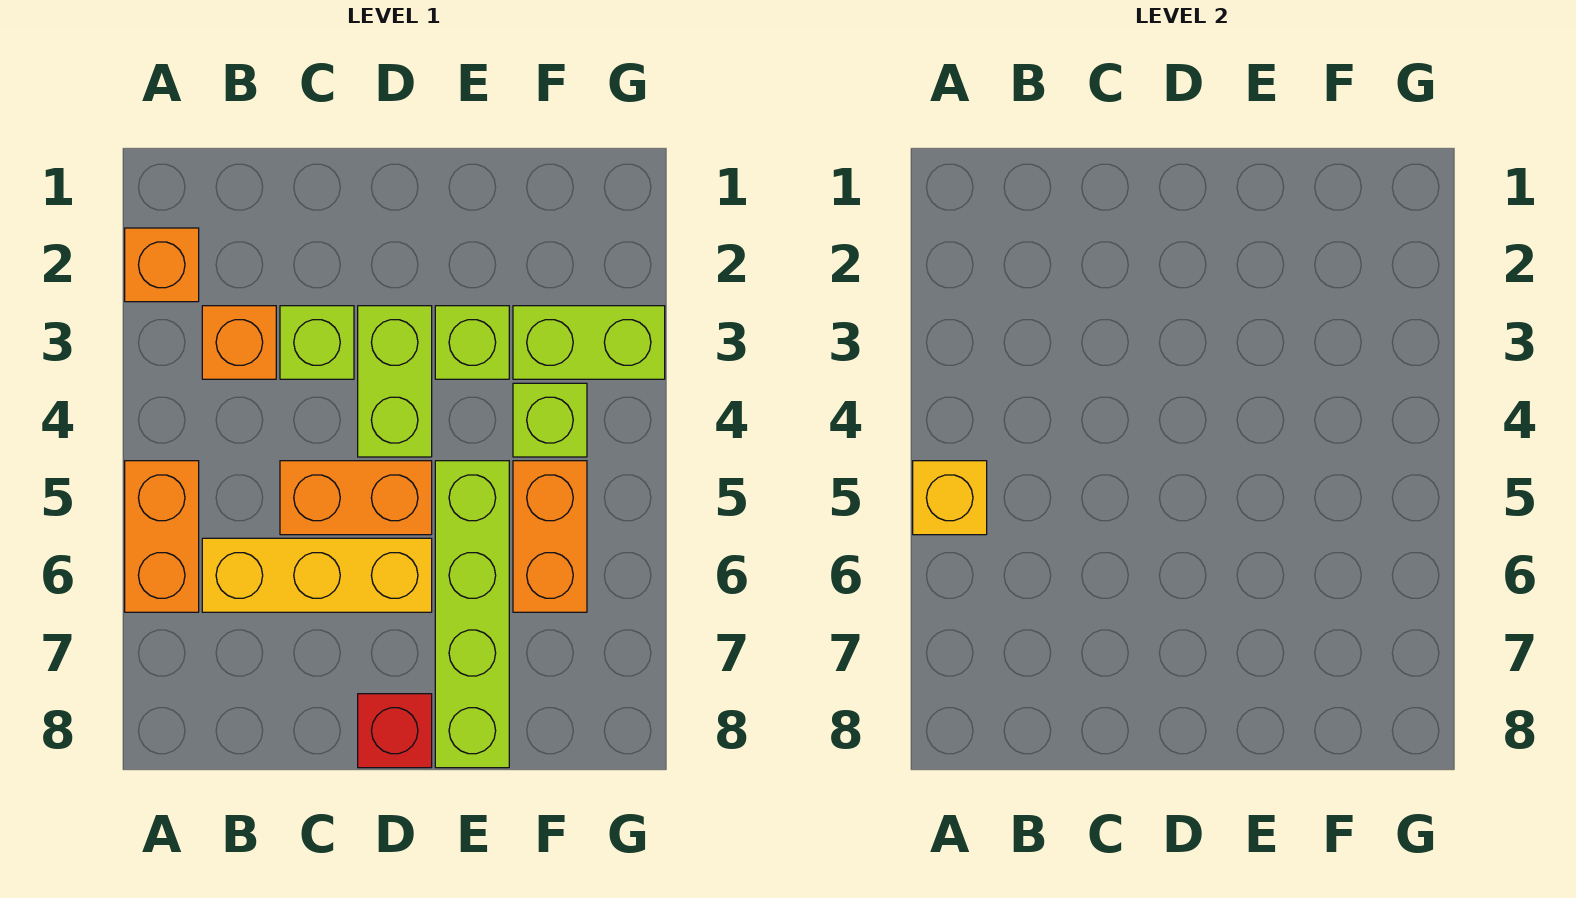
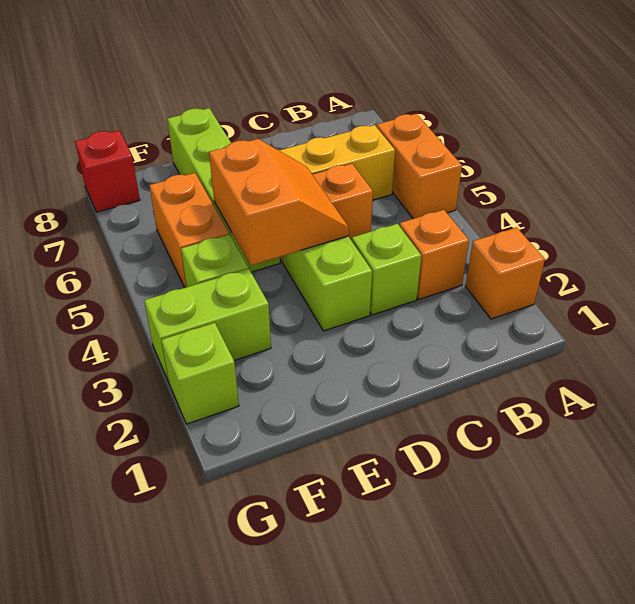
yellow brick A5 level 2 -> none
none -> orange slope D4:E5 level 2 top E
red brick D8 level 1 -> red brick G8 level 1
lime brick E3 level 1 -> lime brick G2 level 1

